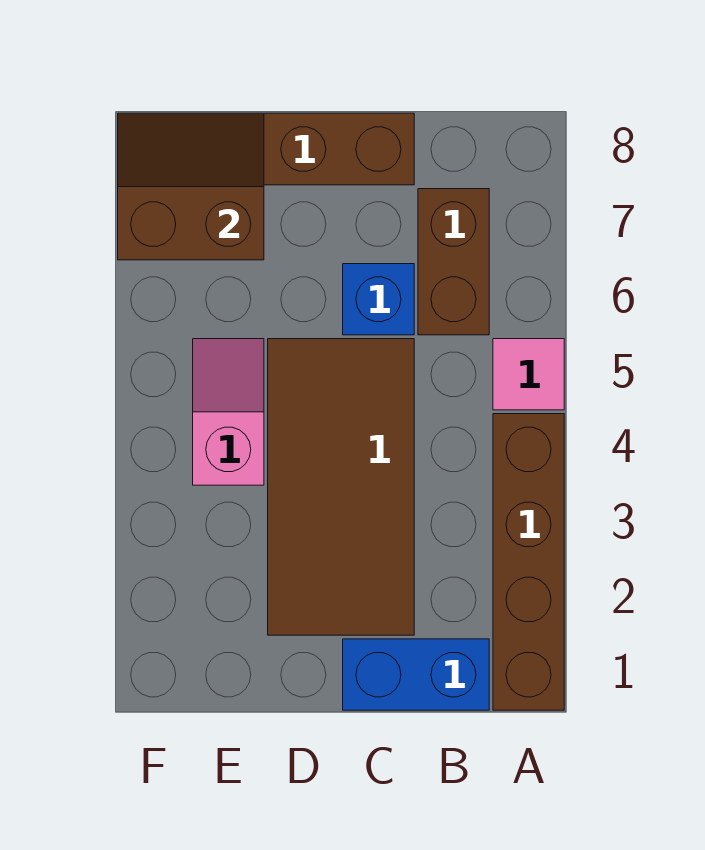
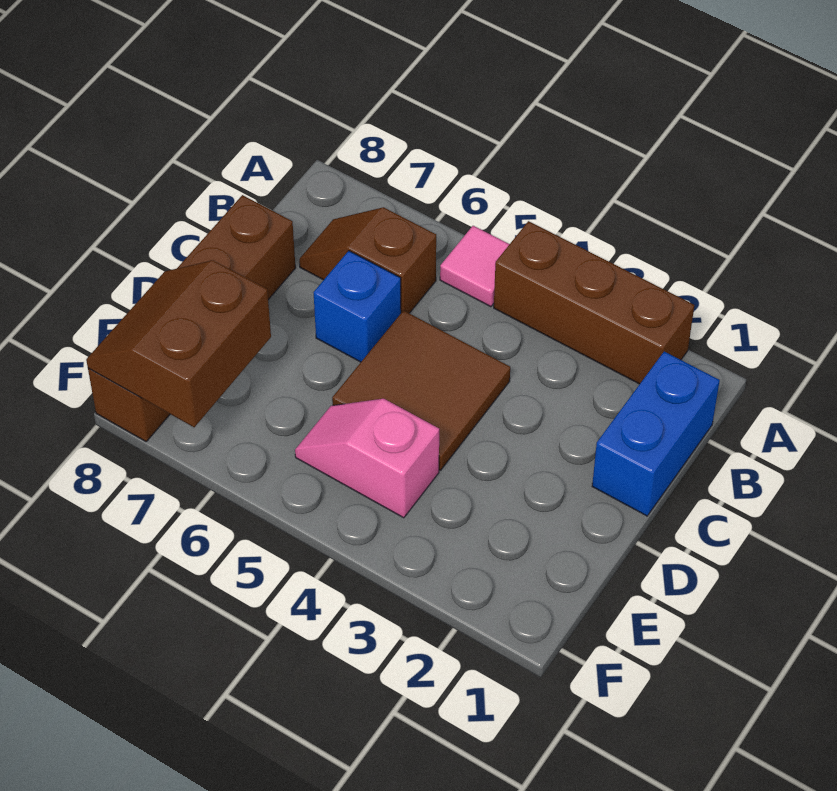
brown brick A1:A4 level 1 -> brown brick A2:A4 level 1
brown brick B6:B7 level 1 -> brown slope B6:B7 level 1 top 6
brown tile C2:D5 level 1 -> brown tile C4:D5 level 1

